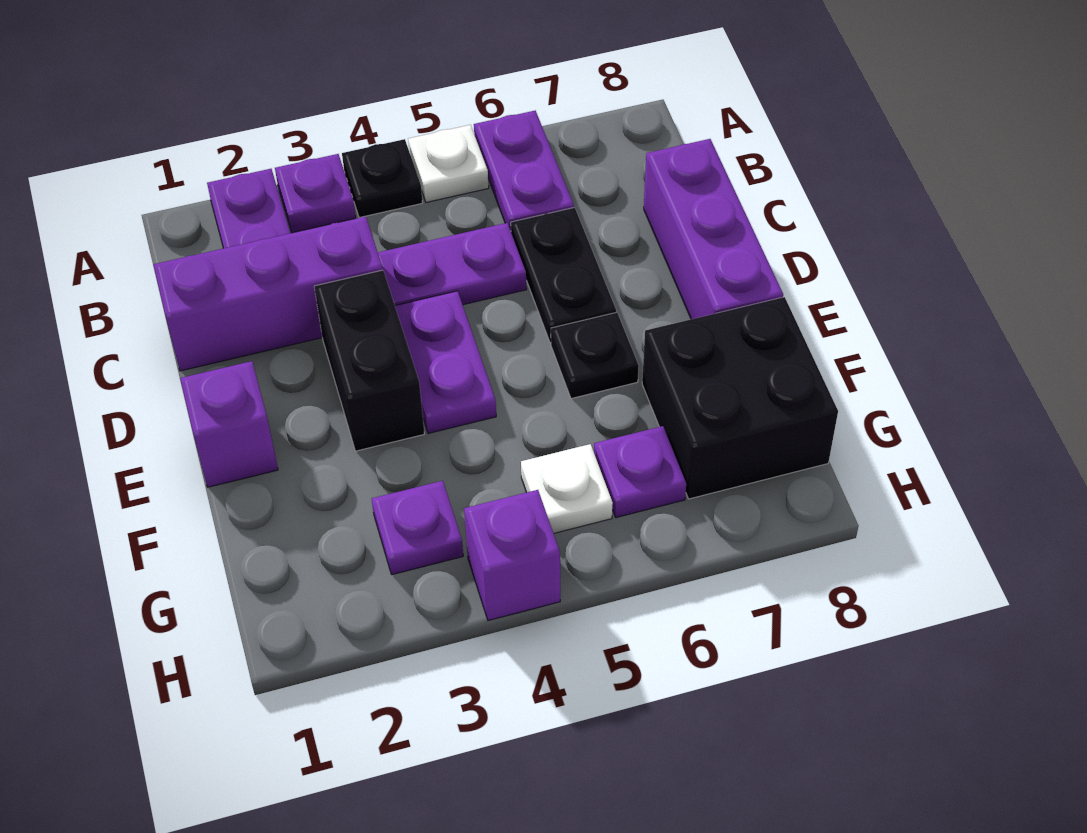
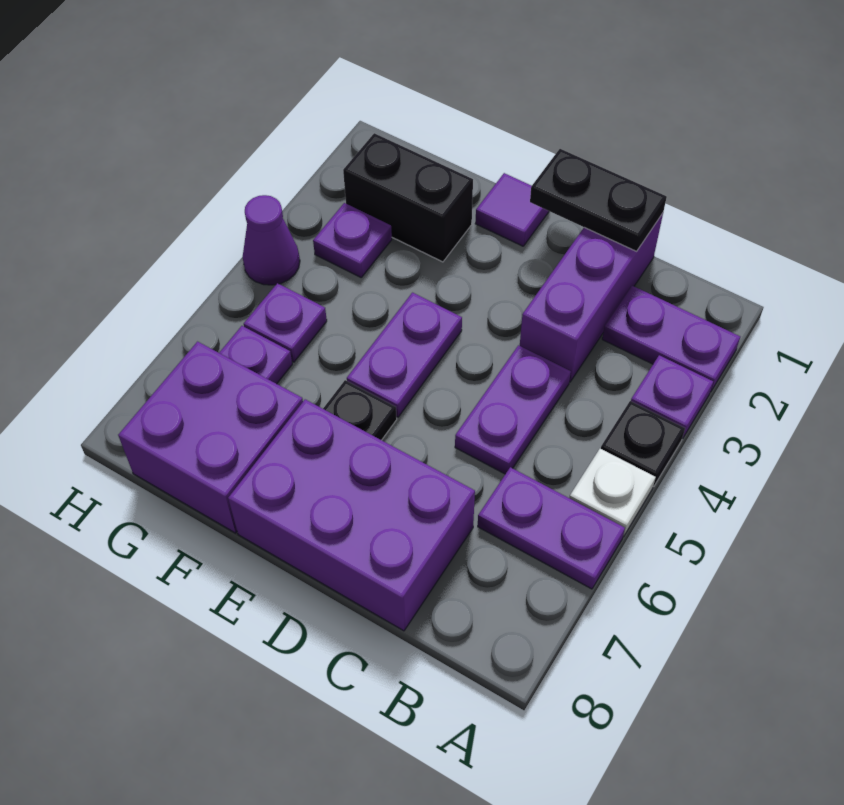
black plate C6:D6 level 1 -> black plate C1:D1 level 2
purple brick C8:E8 level 1 -> purple brick C7:E8 level 1
black brick D3:E3 level 1 -> black brick F2:G2 level 1
purple plate D4:E4 level 1 -> purple plate E4:E5 level 1
purple brick E1 level 1 -> purple tile E1 level 1
black brick F7:G8 level 1 -> purple brick F7:G8 level 1
white plate G5 level 1 -> purple plate G5 level 1
purple brick H4 level 1 -> purple cone H4 level 1

